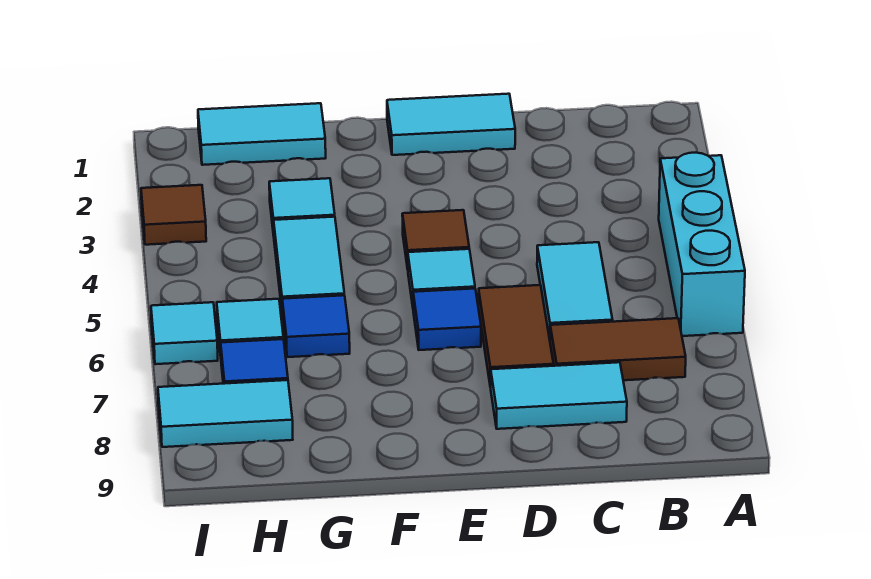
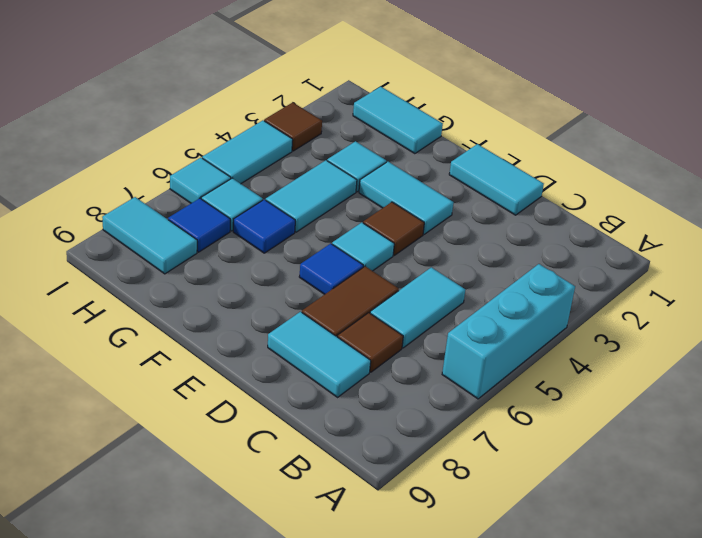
brown tile B7:C7 level 1 -> brown tile C7 level 1
none -> cyan tile E3:F3 level 1
none -> cyan tile I4:I5 level 1

